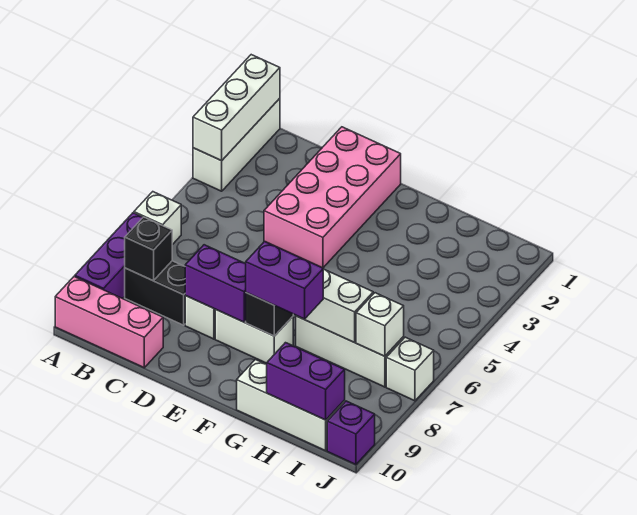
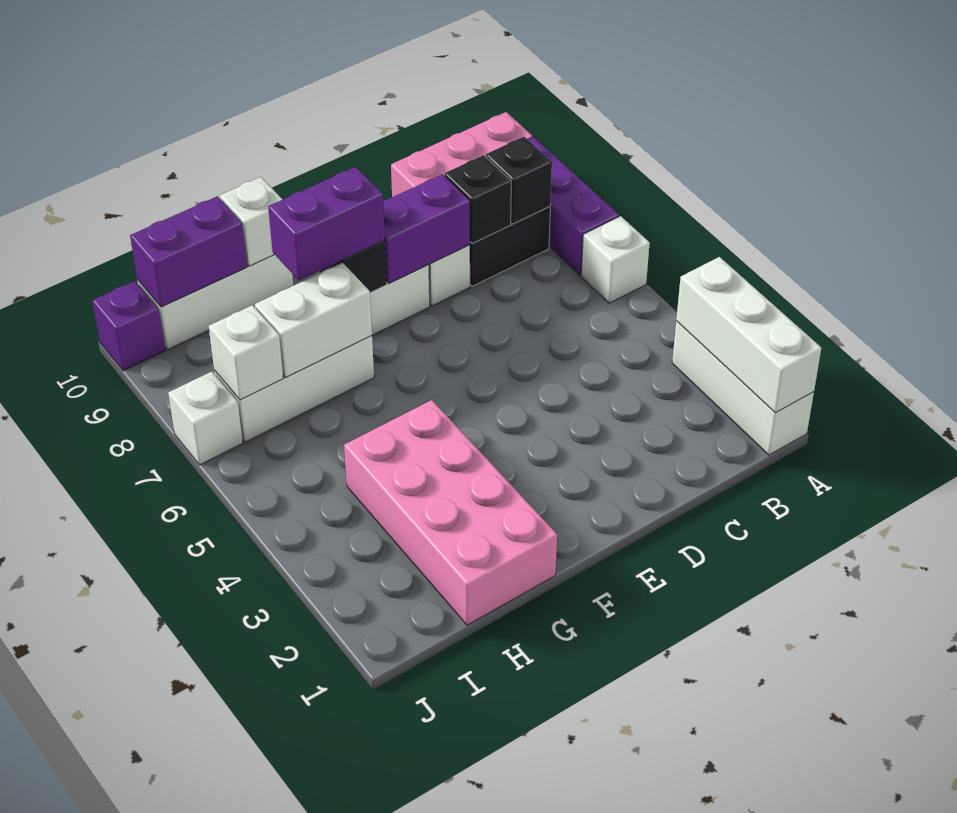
none -> black brick C8 level 2
pink brick D1:E4 level 1 -> pink brick G1:H4 level 1
none -> white brick G10 level 2

